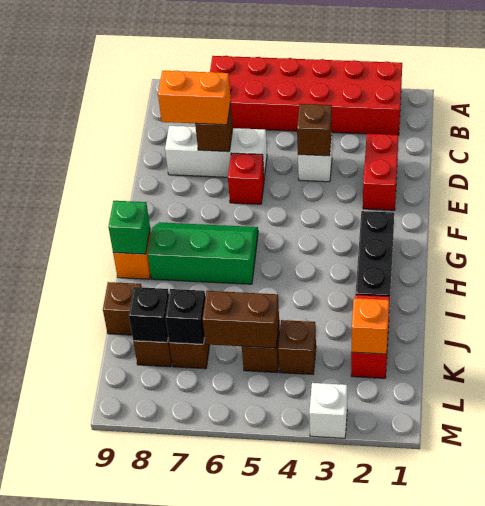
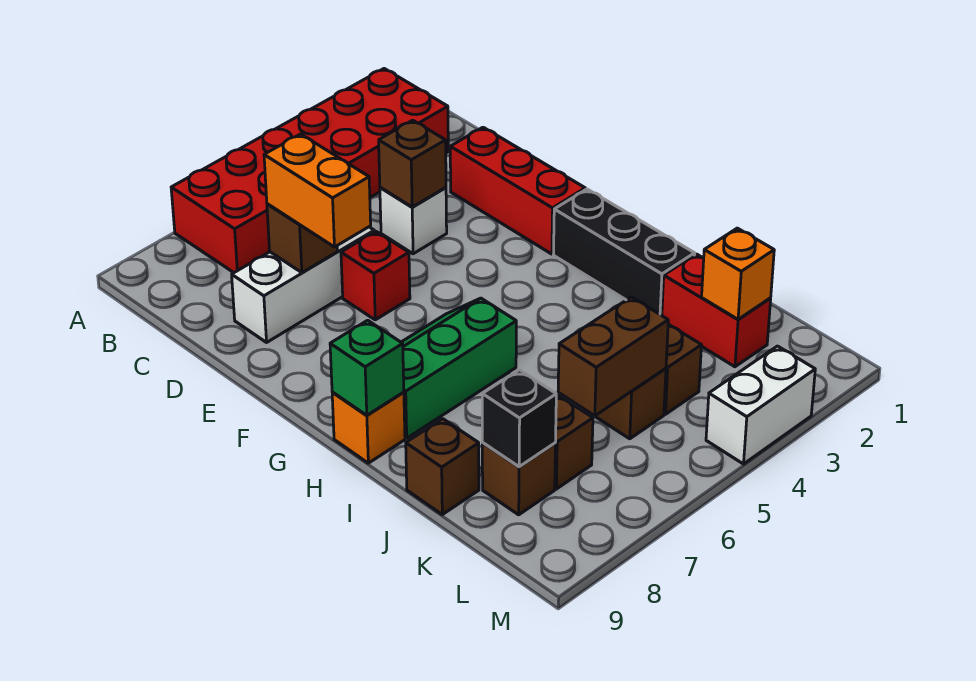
red brick D2:E2 level 1 -> red brick D2:F2 level 1
orange brick D7:D8 level 3 -> orange brick D7:E7 level 3
black brick K7 level 2 -> none
white brick M3 level 1 -> white brick M3:M4 level 1

